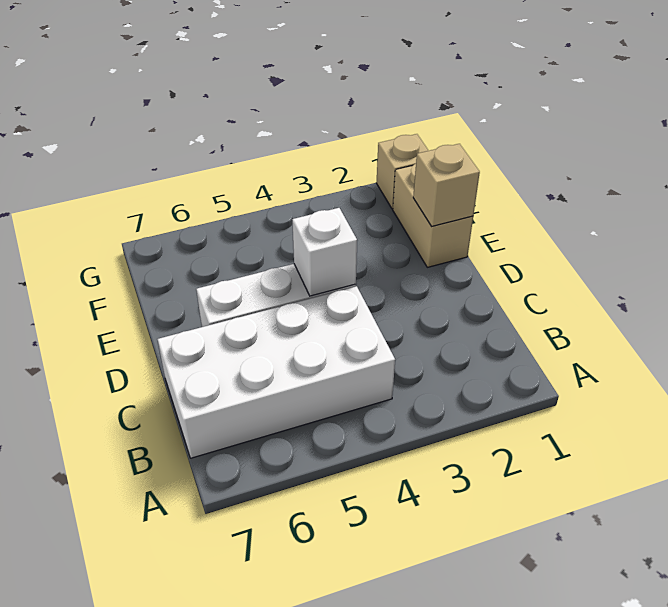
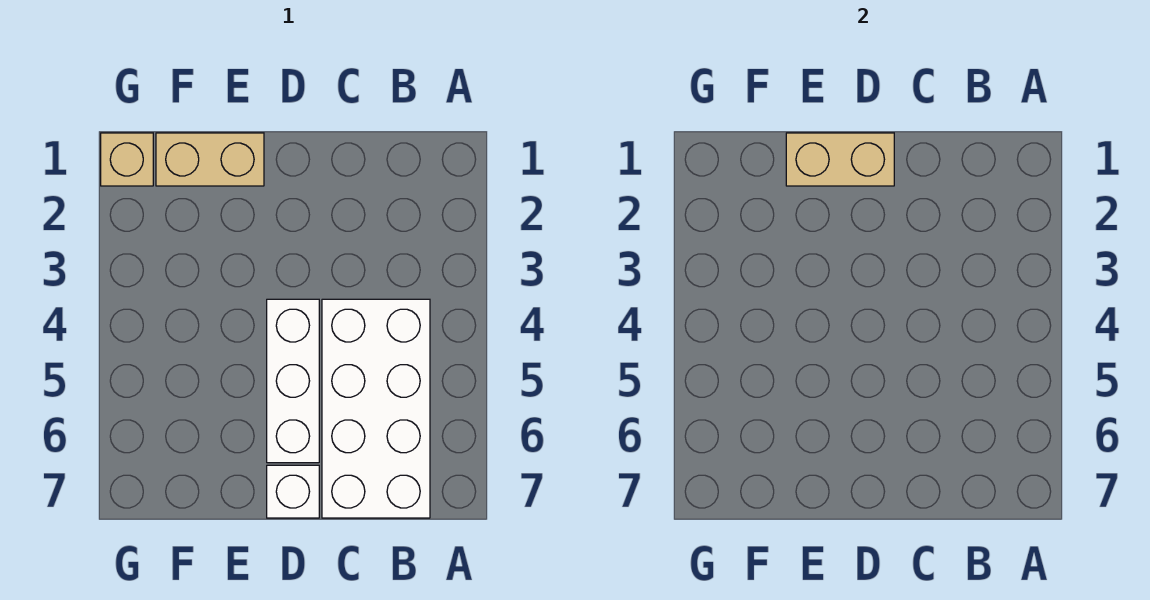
white brick D4 level 2 -> white brick D7 level 1
tan brick E1 level 2 -> tan brick D1:E1 level 2

